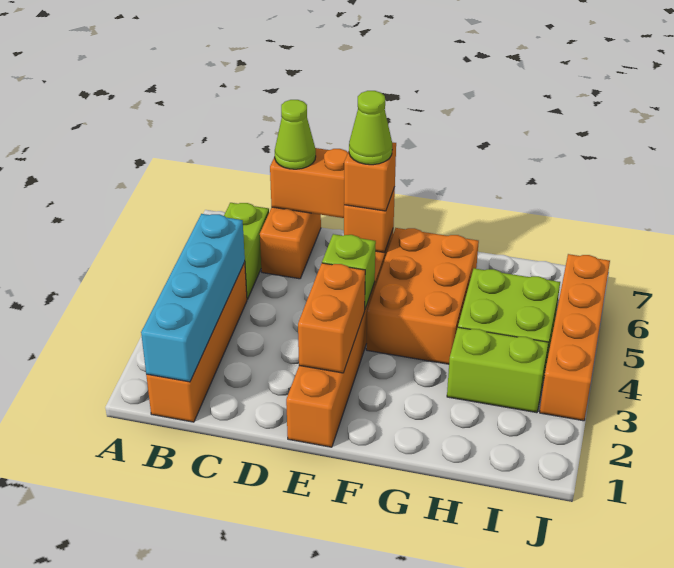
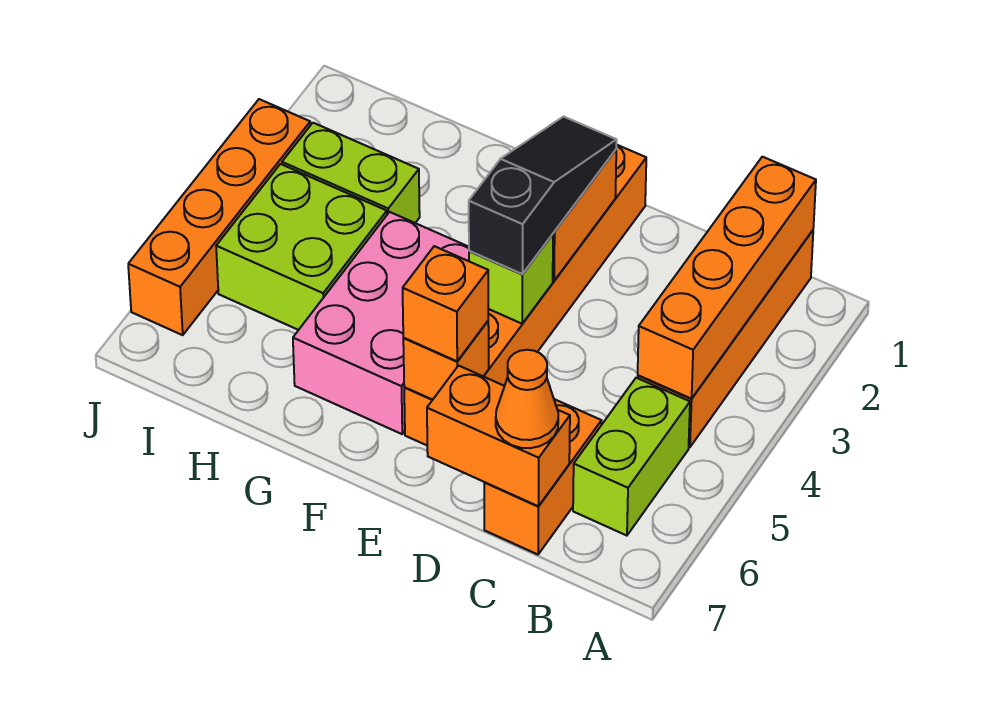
cyan brick B1:B4 level 2 -> orange brick B1:B4 level 2
lime cone C7 level 3 -> orange cone C7 level 3
none -> black slope E2:E4 level 3 top 4
lime cone E6 level 4 -> none
orange brick F4:G6 level 1 -> pink brick F4:G6 level 1

